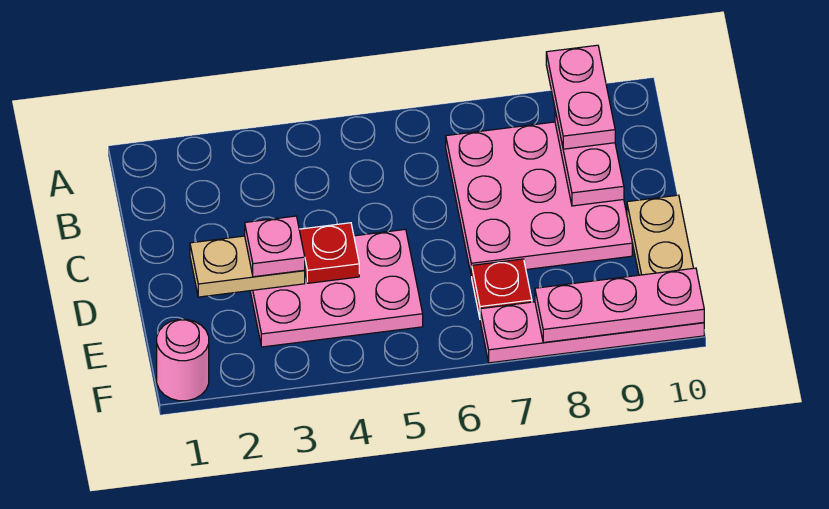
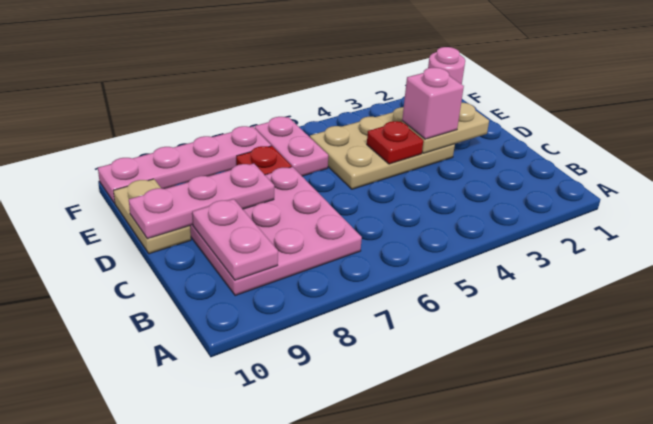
pink plate A9:B9 level 3 -> pink plate E6:F6 level 1
pink plate D3:E5 level 1 -> tan plate D3:E5 level 1
pink plate D3 level 3 -> pink brick D3 level 3
pink plate F8:F10 level 2 -> pink plate D8:D10 level 2

